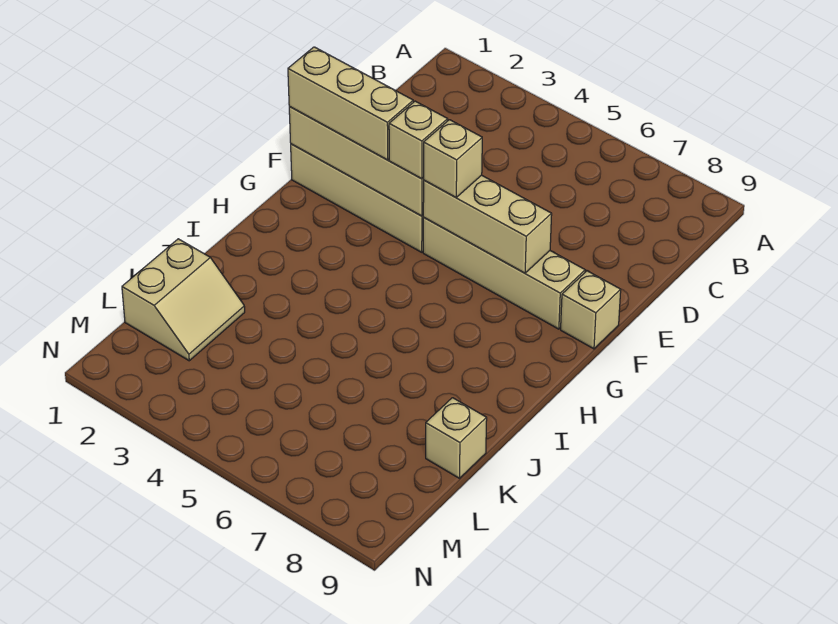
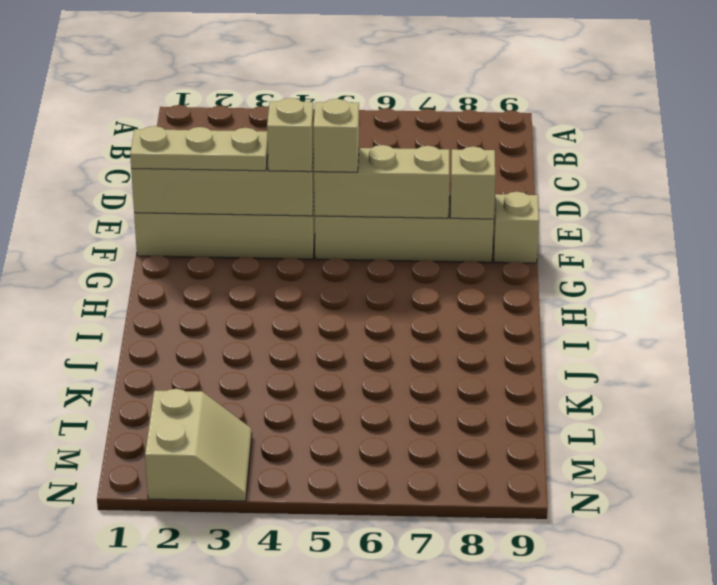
tan brick F1:F3 level 3 -> tan plate F1:F3 level 3
tan slope K1:L2 level 1 top 1 -> tan slope M2:N3 level 1 top 2
tan brick K9 level 1 -> tan brick F8 level 2

